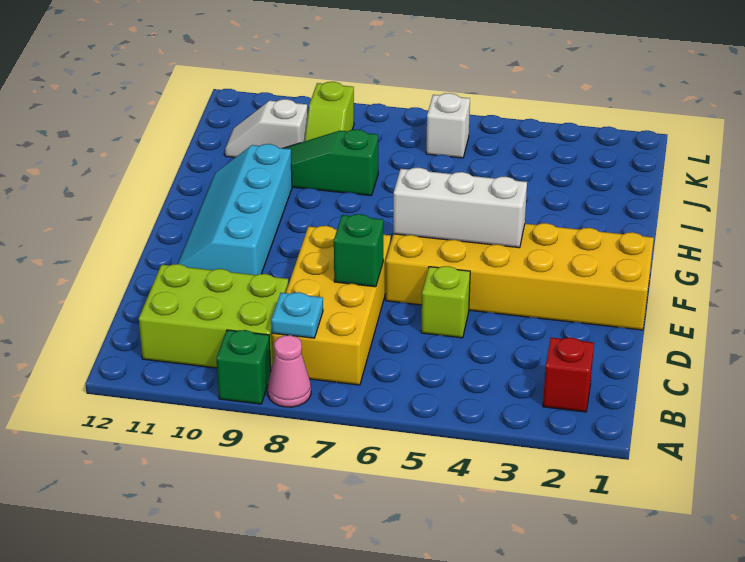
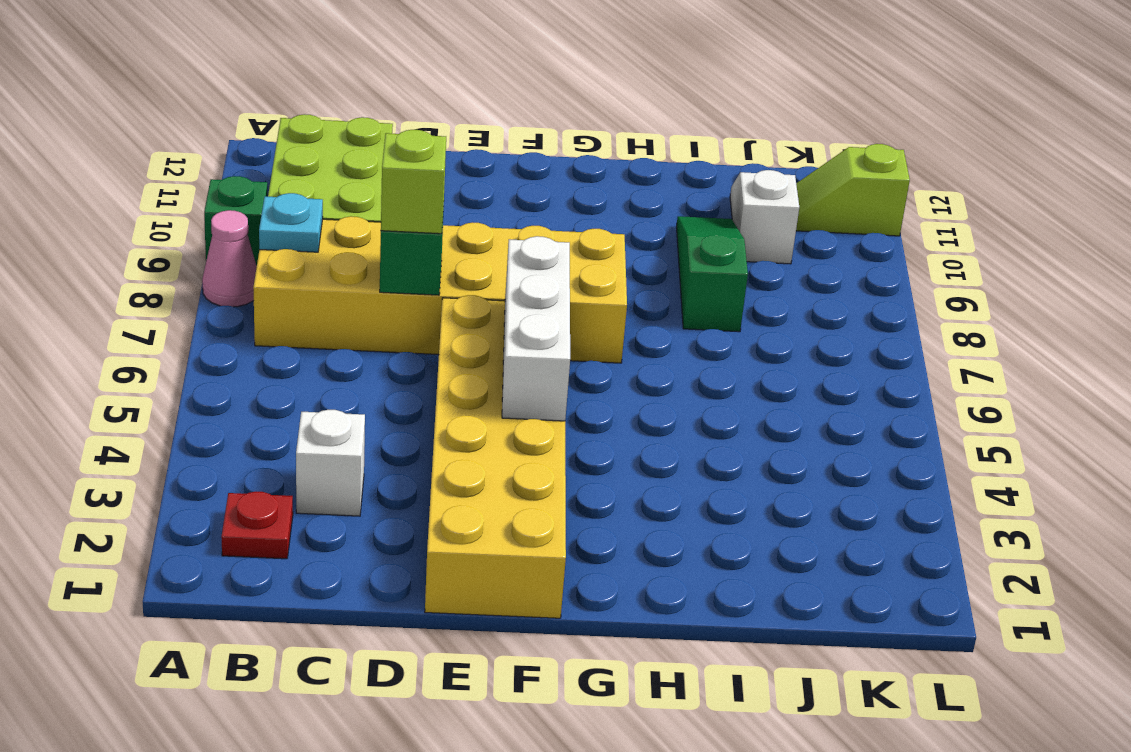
red brick B2 level 1 -> red plate B2 level 1
yellow brick B7:E8 level 1 -> yellow brick B7:G8 level 1
lime brick D5 level 1 -> lime brick D7 level 3
cyan slope E10:H11 level 1 top 10 -> none
lime slope J9:K9 level 1 top K -> lime slope K11:L11 level 1 top L
white brick K6 level 1 -> white brick C3 level 1

